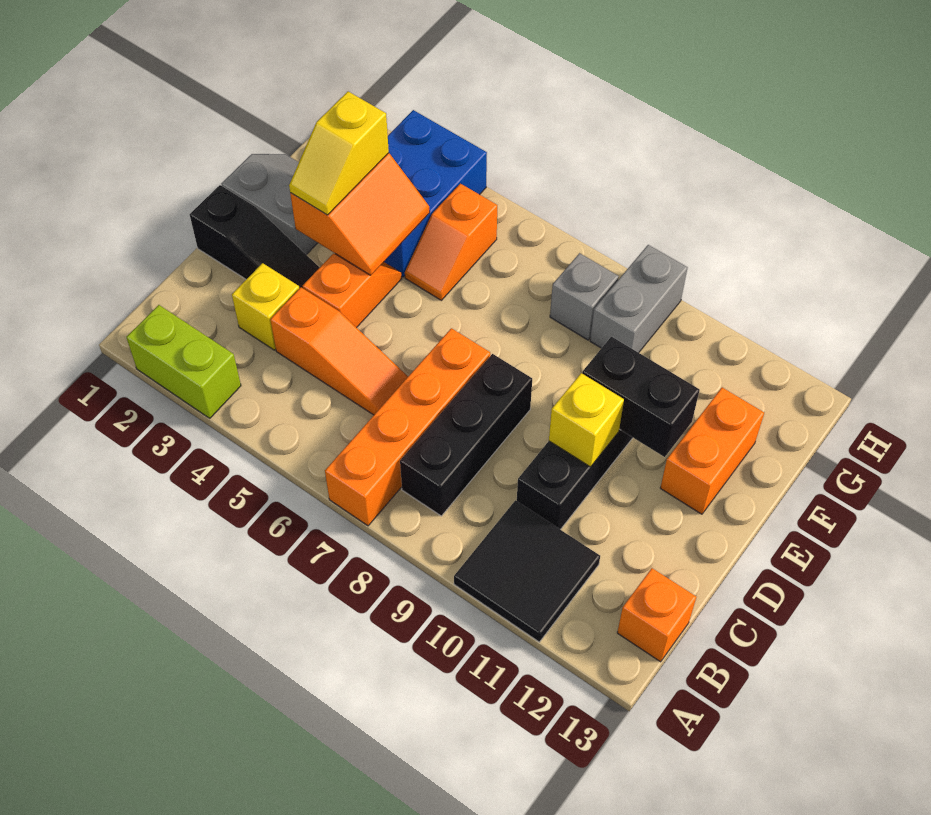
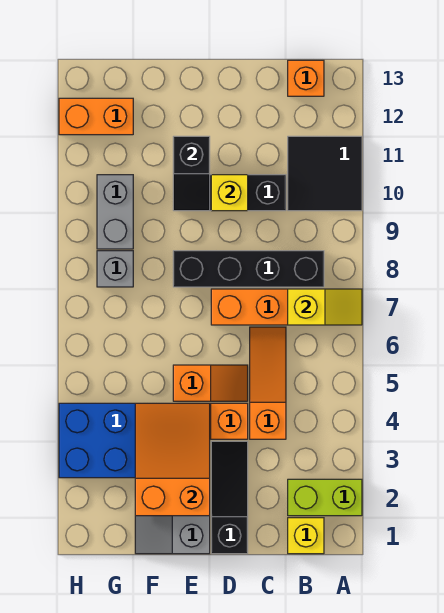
lime brick A2:A3 level 1 -> lime brick A2:B2 level 1
black brick B8:D8 level 1 -> black brick B8:E8 level 1
yellow brick C3 level 1 -> yellow brick B1 level 1
orange slope E3:F4 level 2 top 3 -> orange slope E2:F4 level 2 top 2
yellow slope E3:F3 level 3 top F -> yellow slope A7:B7 level 2 top B
black brick E10:E11 level 2 -> black slope E10:E11 level 2 top 11
orange brick E12:F12 level 1 -> orange brick G12:H12 level 1
orange slope F5:G5 level 1 top G -> orange slope D5:E5 level 1 top E
grey brick G9:H9 level 1 -> grey brick G9:G10 level 1

